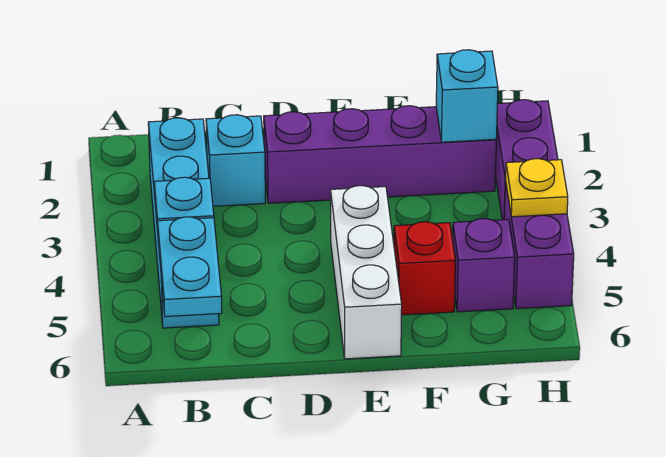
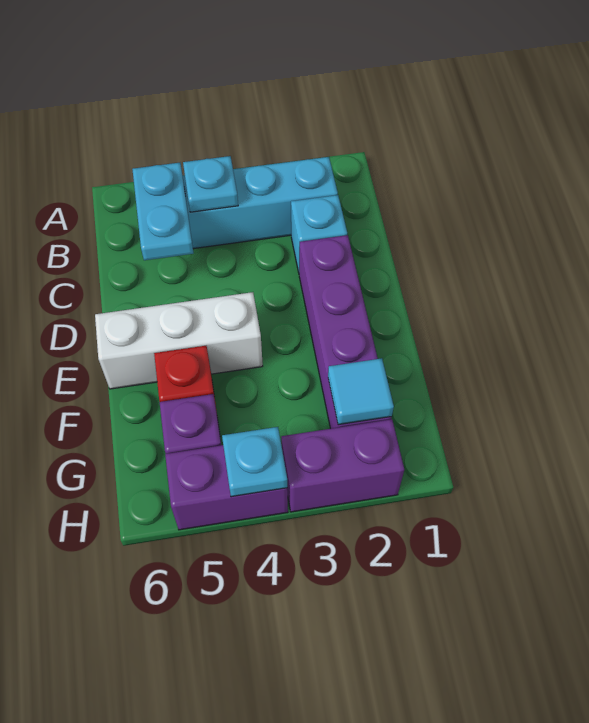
cyan plate B5:B6 level 2 -> cyan plate B5:C5 level 2
cyan brick G2 level 2 -> cyan tile G2 level 2
yellow plate H4 level 2 -> cyan plate H4 level 2

